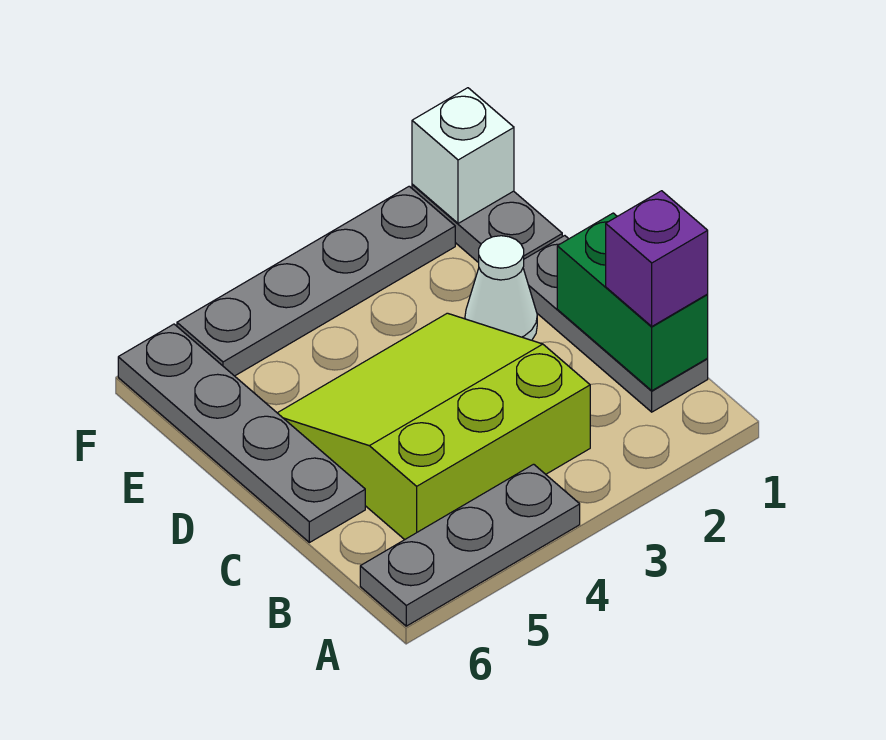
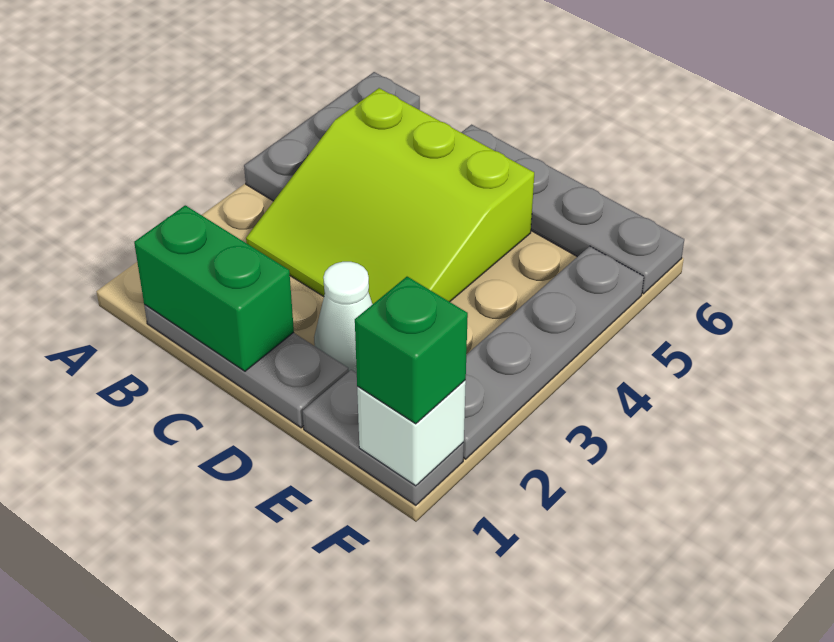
purple brick B1 level 3 -> none
lime slope B3:D5 level 1 top B -> lime slope B3:D5 level 1 top 5
none -> green brick F1 level 3

